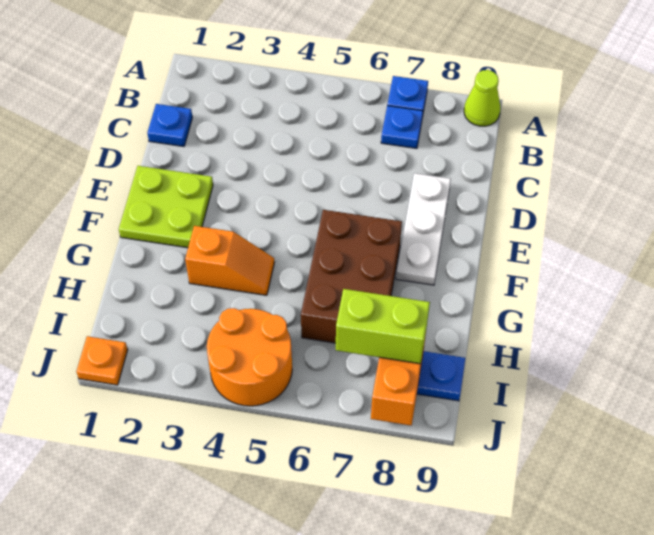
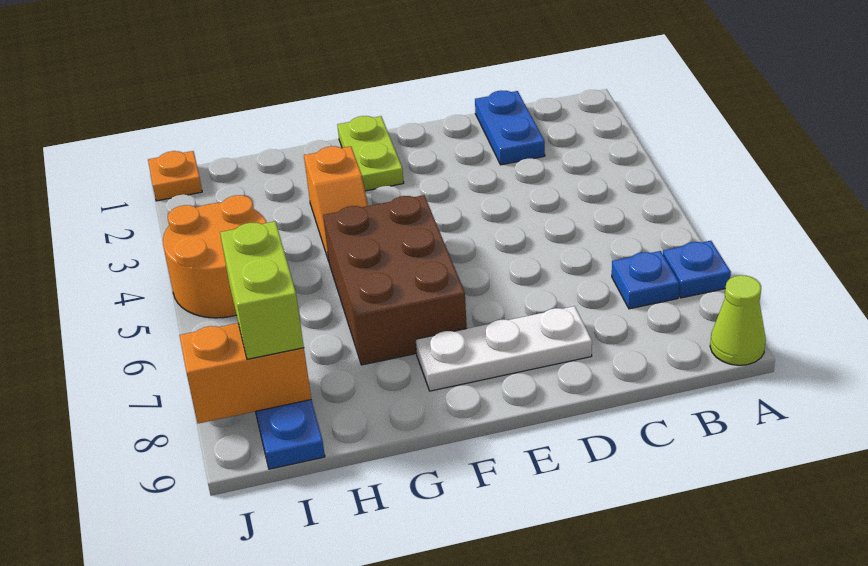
blue plate C1 level 1 -> blue plate C1:C2 level 1
lime plate E1:F2 level 1 -> lime plate F1:F2 level 1
brown brick F6:H7 level 1 -> brown brick F5:G7 level 1

